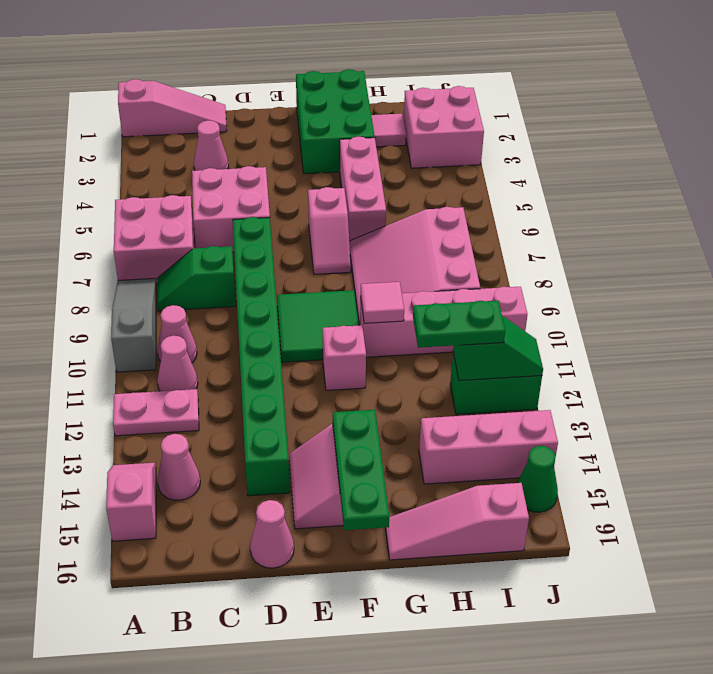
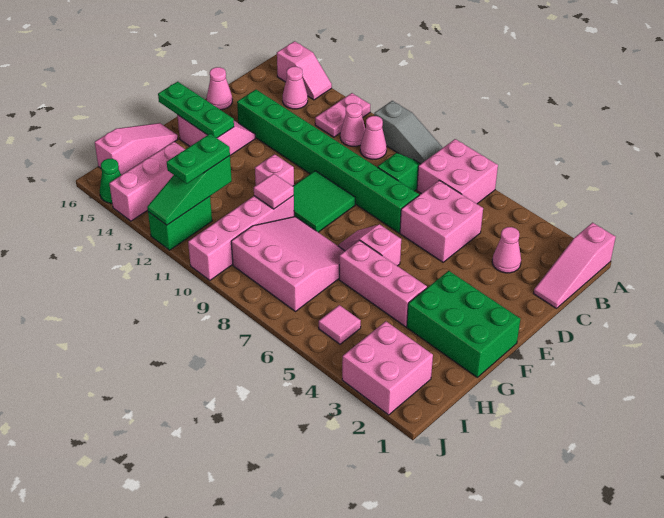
pink tile H2 level 1 -> pink tile I5 level 1
green slope I12:J12 level 2 top I -> green slope H12:J12 level 2 top H

